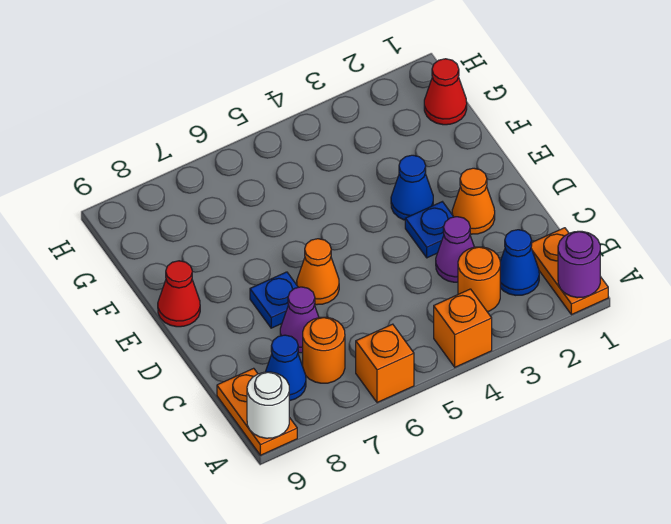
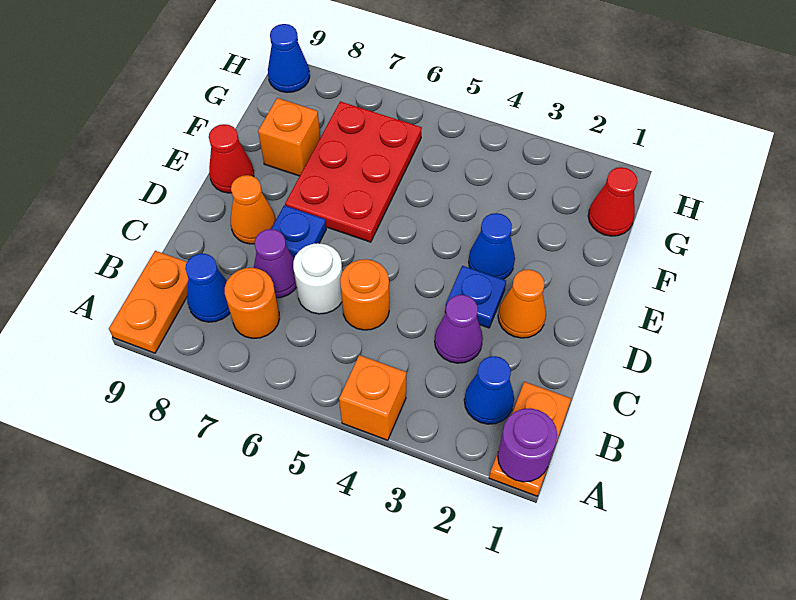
orange brick A6 level 1 -> orange brick F8 level 1
white round brick A9 level 2 -> white round brick C6 level 1
orange round brick B3 level 1 -> orange round brick C5 level 1
orange cone D6 level 1 -> orange cone D8 level 1
none -> red plate E6:G7 level 1
none -> blue cone H9 level 1

